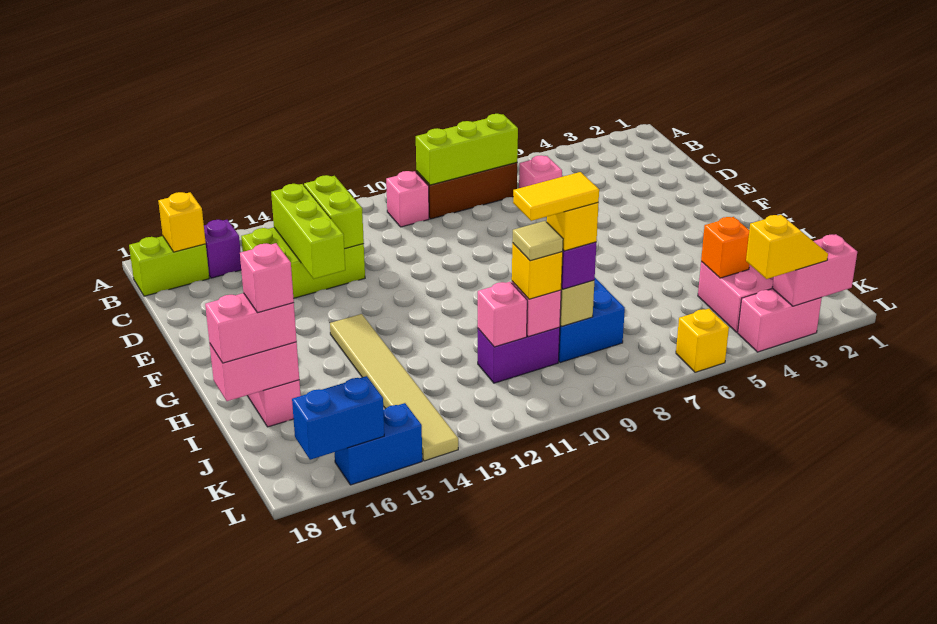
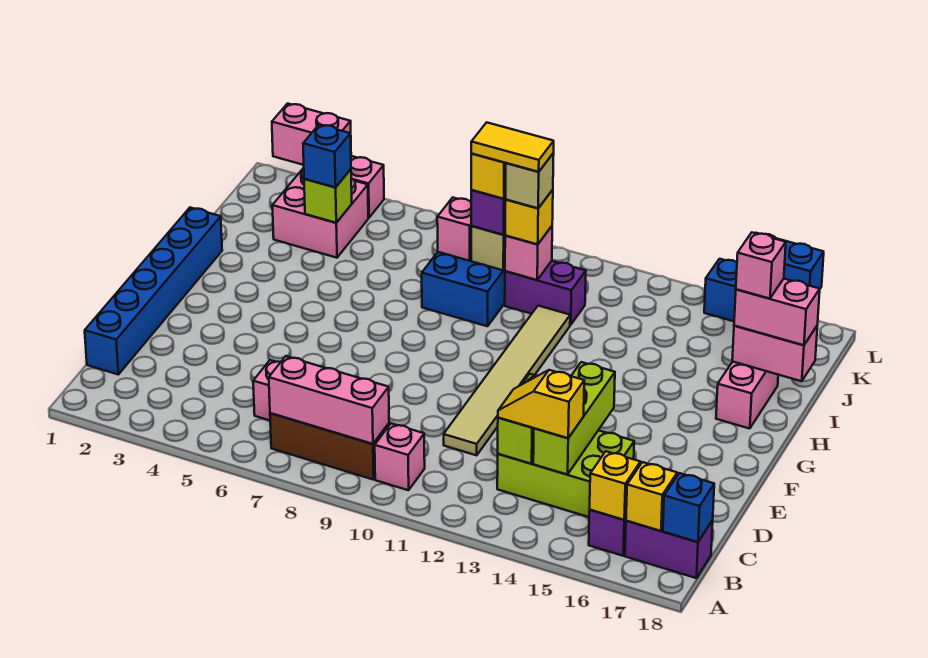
lime brick B7:B9 level 2 -> pink brick B7:B9 level 2
lime brick B17:B18 level 1 -> purple brick B17:B18 level 1
none -> blue brick B18 level 2
none -> blue brick C1:H1 level 1
tan tile G14:L14 level 1 -> tan tile D11:I11 level 1
orange brick J4 level 2 -> lime brick J4 level 2
none -> blue brick J4 level 3
tan tile J10 level 4 -> tan brick J10 level 4
pink brick J11 level 2 -> pink brick J8 level 2
yellow slope L3:L4 level 3 top 4 -> yellow slope C13:C14 level 3 top 14
yellow brick L6 level 1 -> yellow brick B16 level 2

